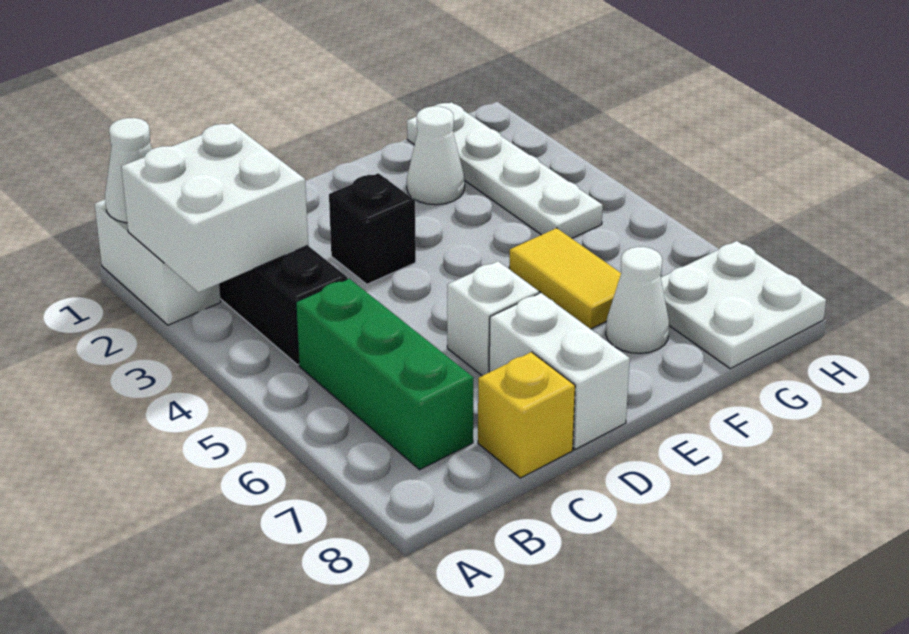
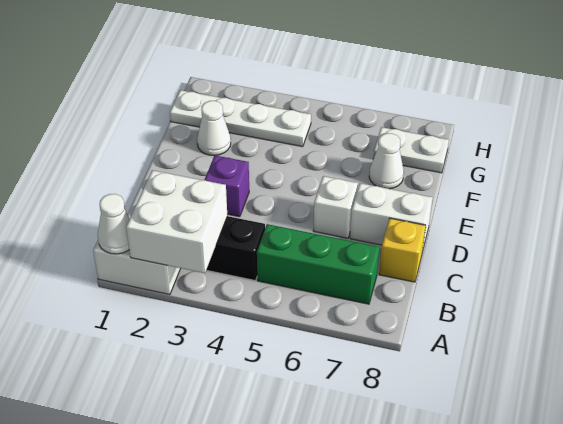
black brick D3 level 1 -> purple brick D3 level 1
yellow tile F5:F6 level 1 -> none
white plate G7:H8 level 1 -> white plate G7:G8 level 1

